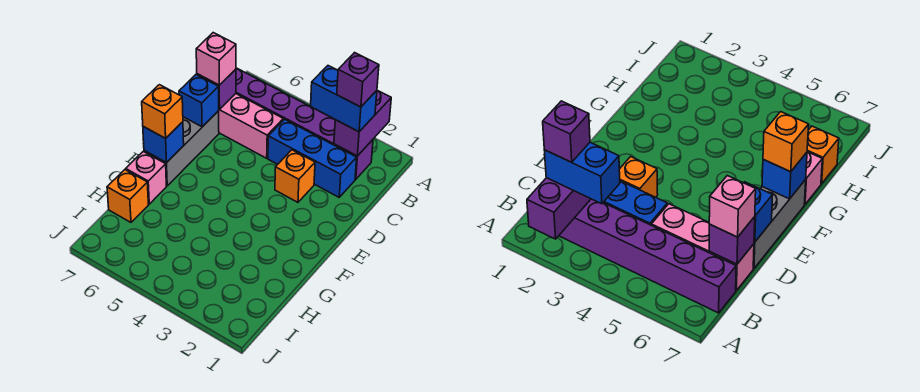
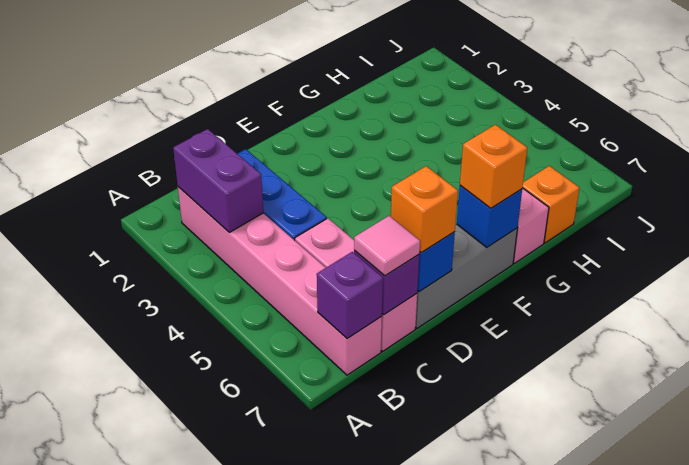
purple brick A2:B2 level 2 -> purple brick B2:B3 level 2
purple brick B2:B7 level 1 -> pink brick B2:B7 level 1
blue brick B2:B3 level 3 -> none
purple brick B2 level 4 -> purple brick B7 level 2
pink brick C7 level 3 -> pink tile C7 level 3
orange brick D3 level 1 -> orange brick D7 level 3

